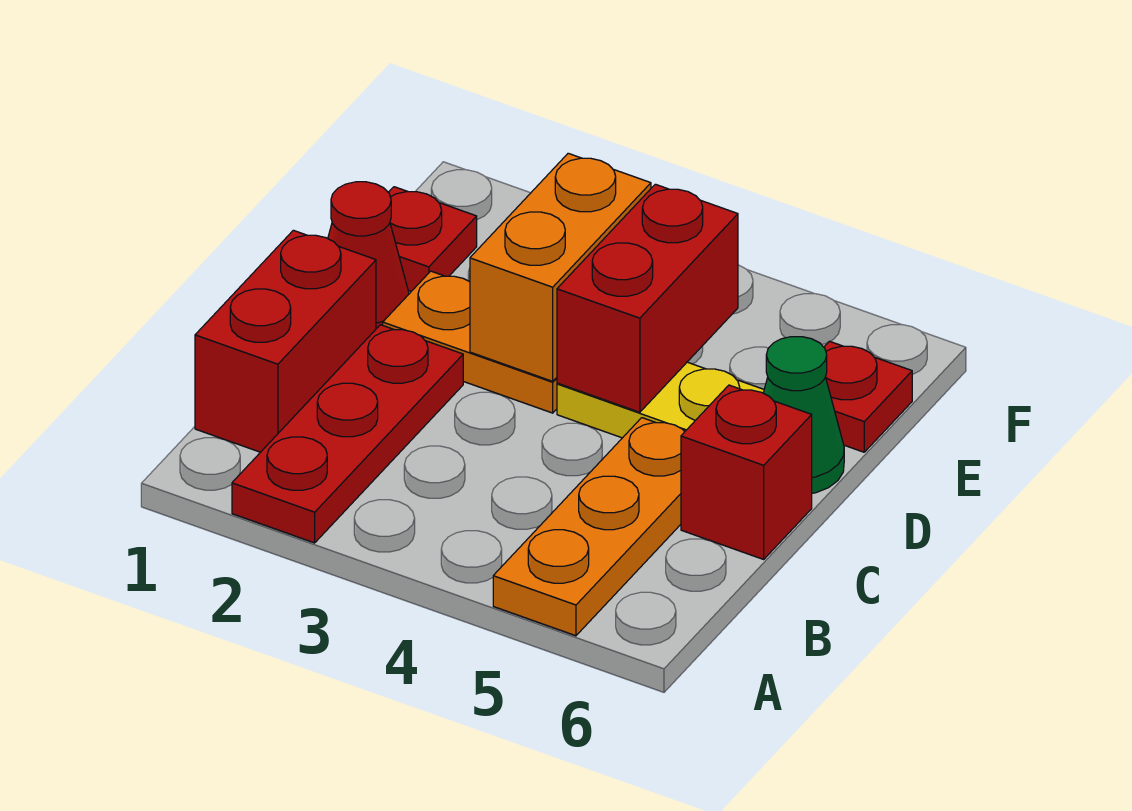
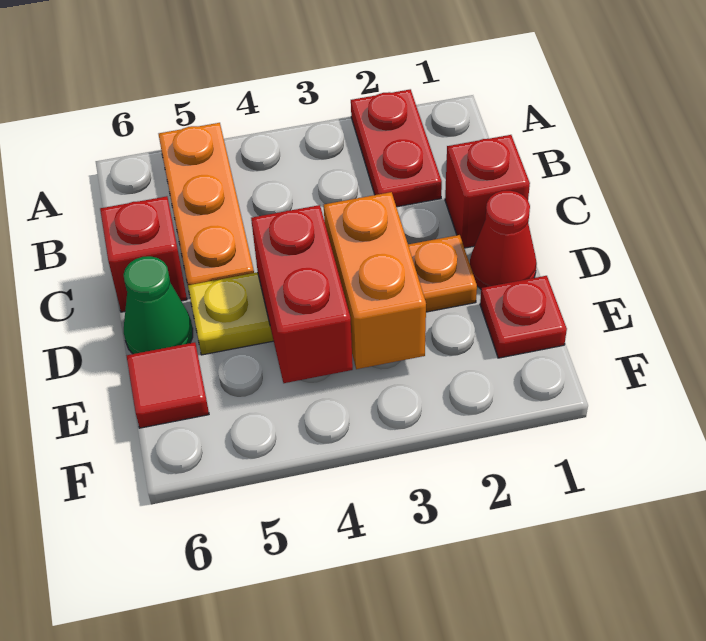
red plate A2:C2 level 1 -> red plate A2:B2 level 1
red brick B1:C1 level 1 -> red brick C1 level 1
red plate E6 level 1 -> red tile E6 level 1

